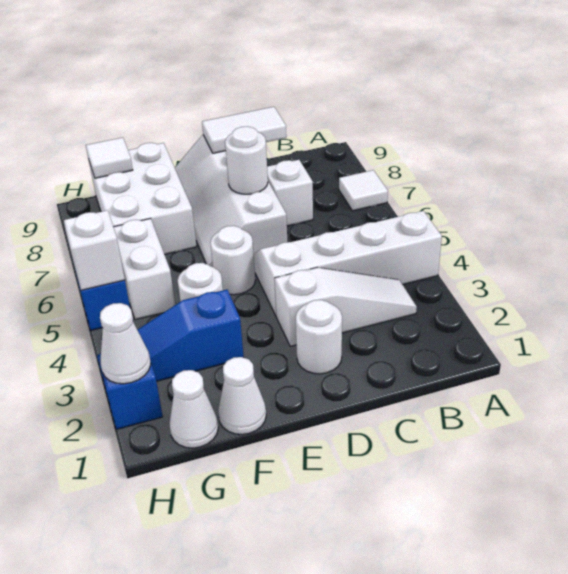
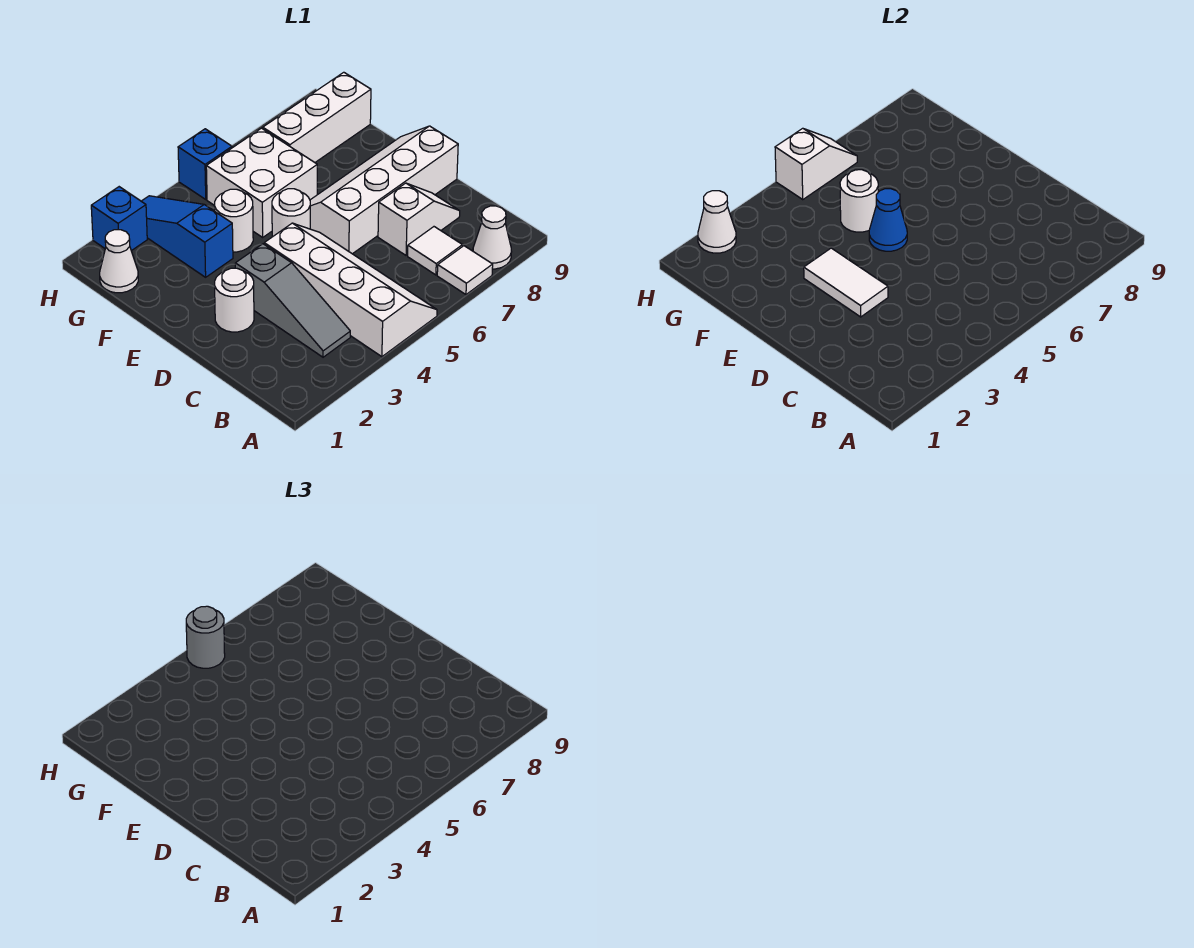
white slope B3:D3 level 1 top D -> grey slope B3:D3 level 1 top D
white tile C9:D9 level 2 -> white tile D3:E3 level 2
white round brick D7 level 2 -> white round brick F5 level 2
none -> blue cone E5 level 2
white cone F1 level 1 -> white cone A8 level 1
white brick F7:G9 level 1 -> white brick G7:G9 level 1
white brick G5:G6 level 1 -> white brick F5:G6 level 1
white tile G9 level 2 -> white tile B7 level 1
none -> grey round brick H5 level 3

